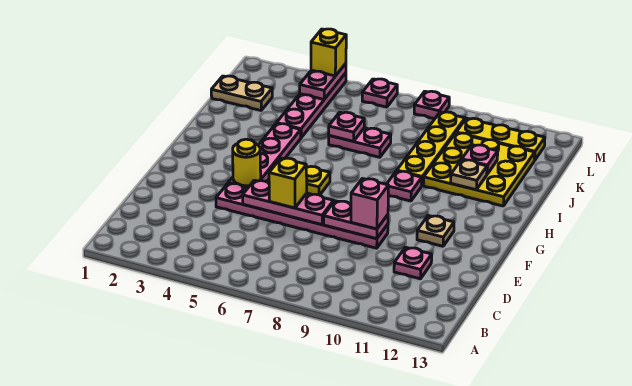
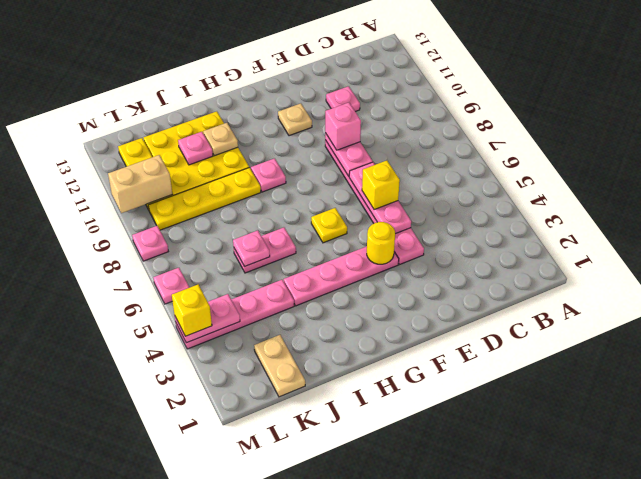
pink plate J6:J7 level 1 -> pink plate I6:J6 level 1
none -> tan brick L10:M10 level 2

